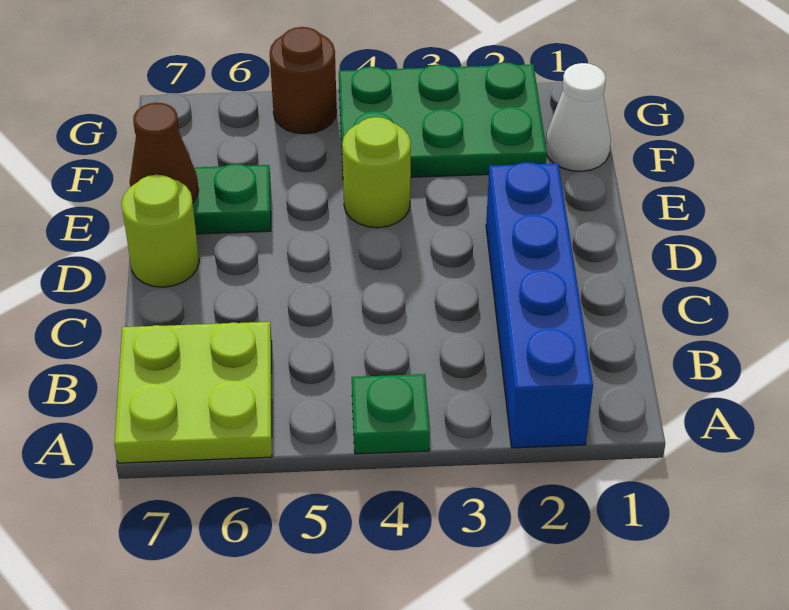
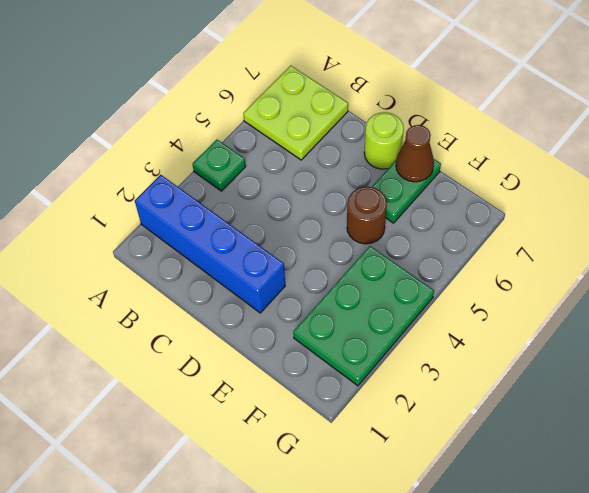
lime round brick E4 level 1 -> none
white cone F1 level 1 -> none
brown round brick G5 level 1 -> brown round brick E5 level 1

